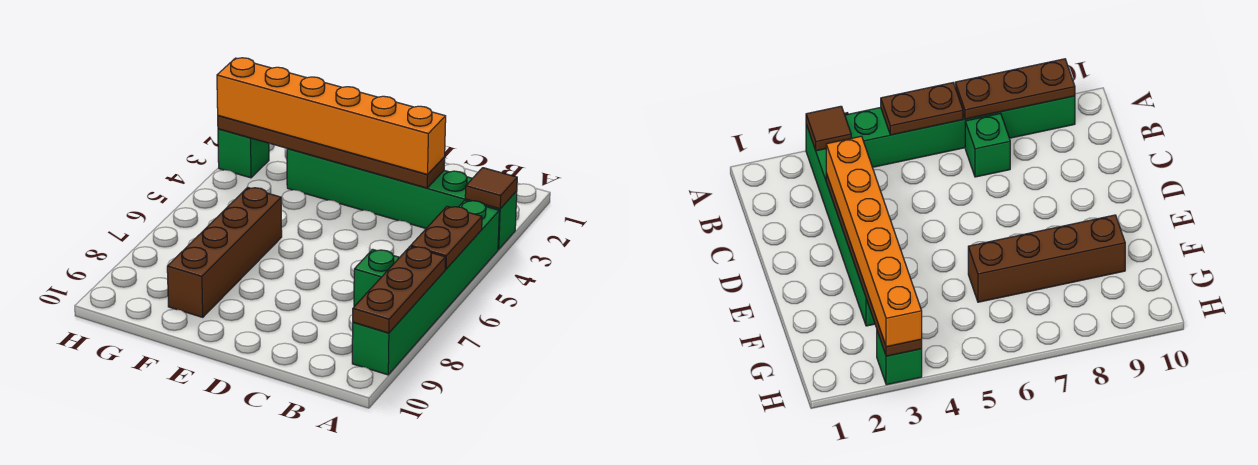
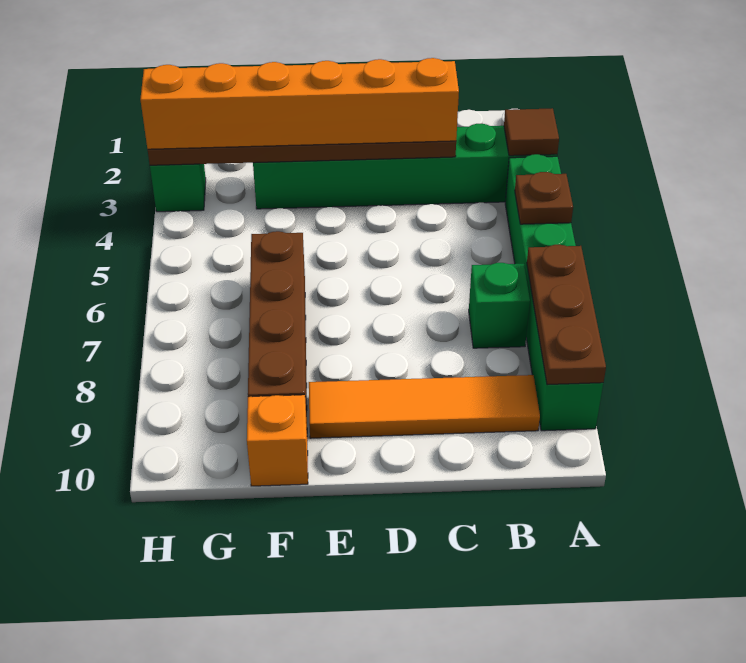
brown plate A5:A6 level 2 -> brown plate A5 level 2
none -> orange tile B9:E9 level 1
none -> orange brick F10 level 1

